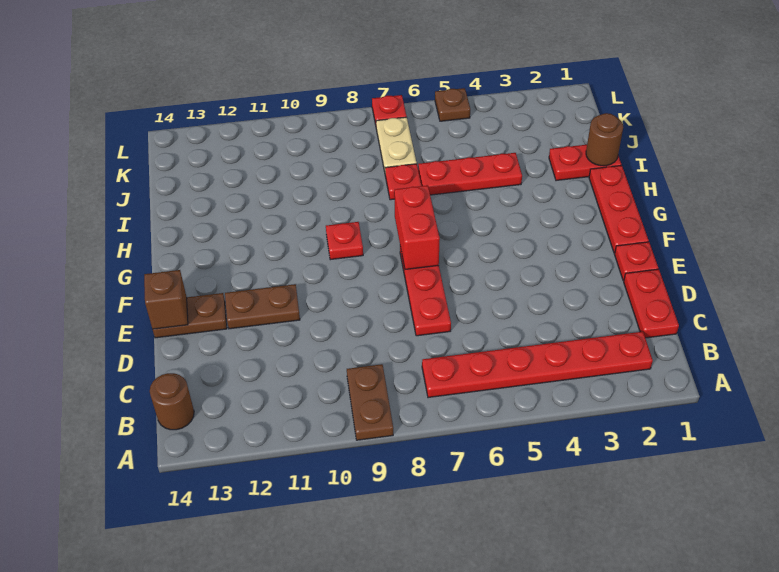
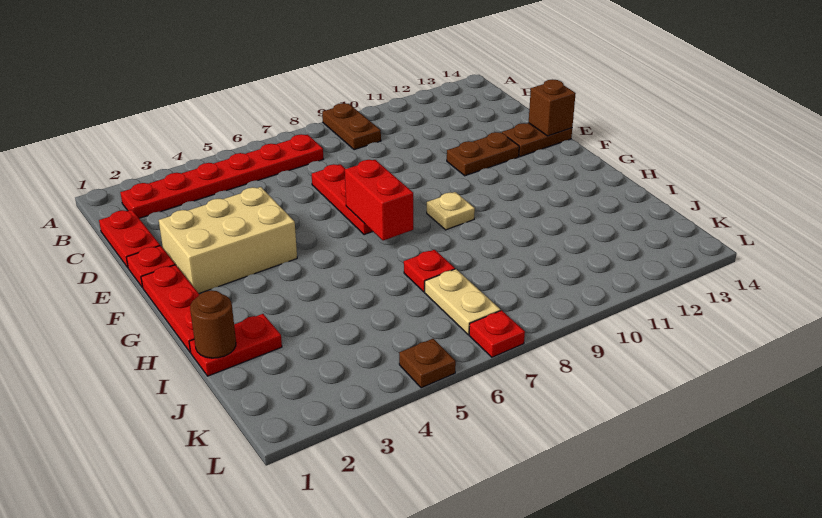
brown round brick B14 level 1 -> none
none -> tan brick E2:F4 level 1
red plate G9 level 1 -> tan plate G9 level 1
red plate I4:I6 level 1 -> none

